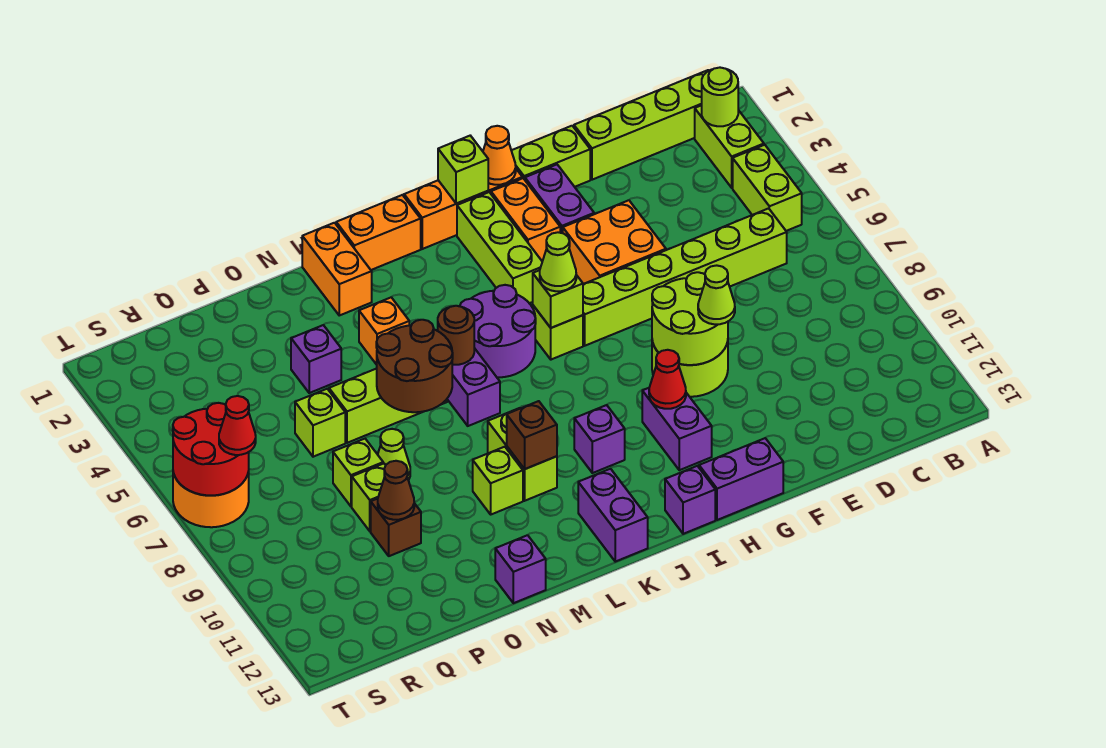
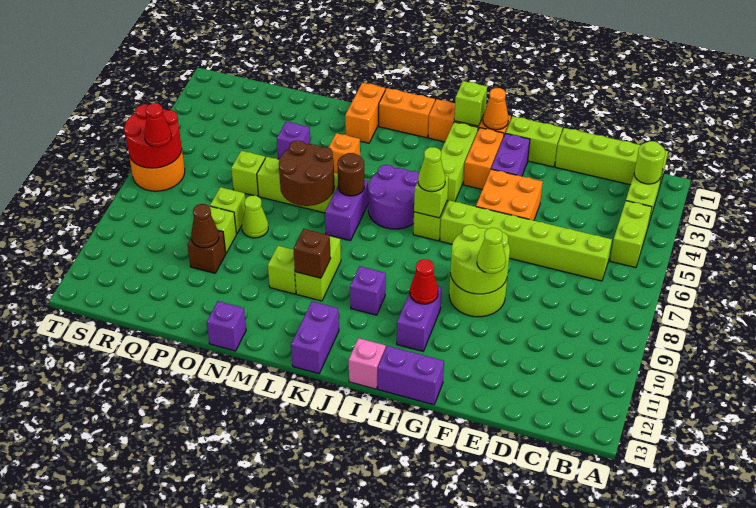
purple brick I13 level 1 -> pink brick I13 level 1

